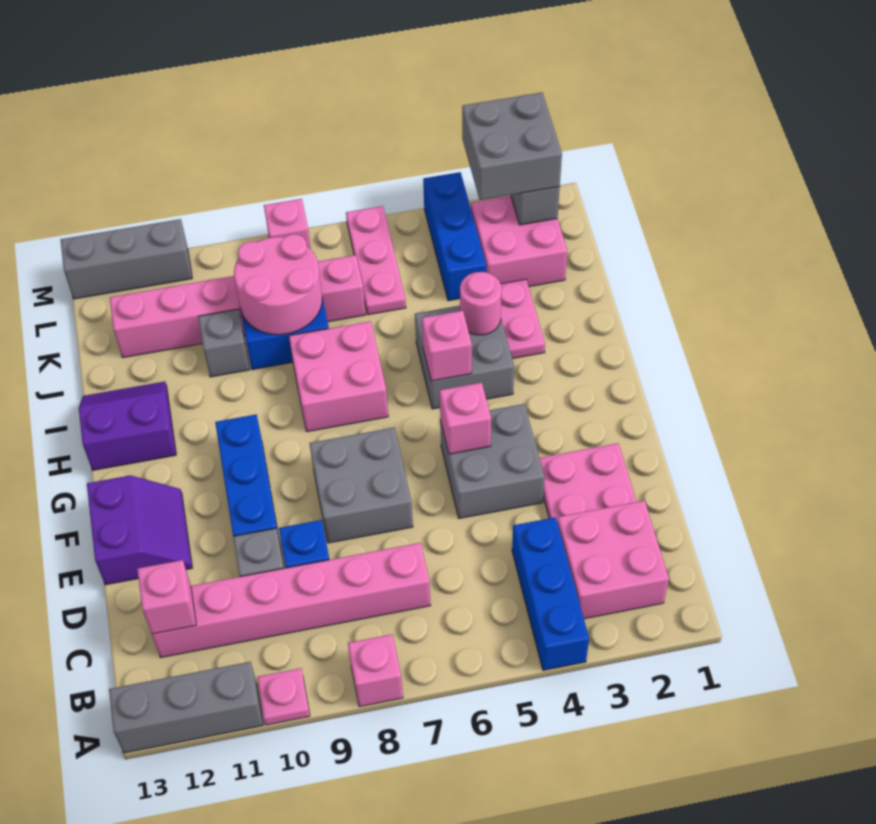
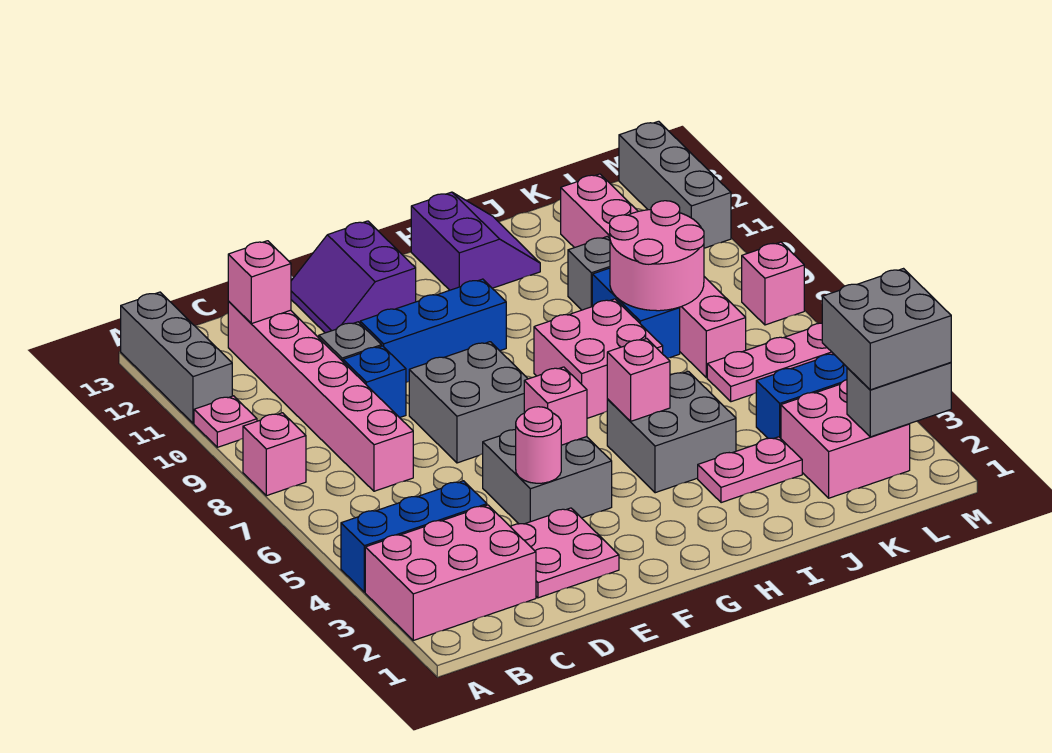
pink brick B2:C3 level 1 -> pink brick A2:C3 level 1
purple slope E12:F13 level 1 top 13 -> purple slope E12:F13 level 1 top F
pink round brick I4 level 2 -> pink round brick E4 level 2

